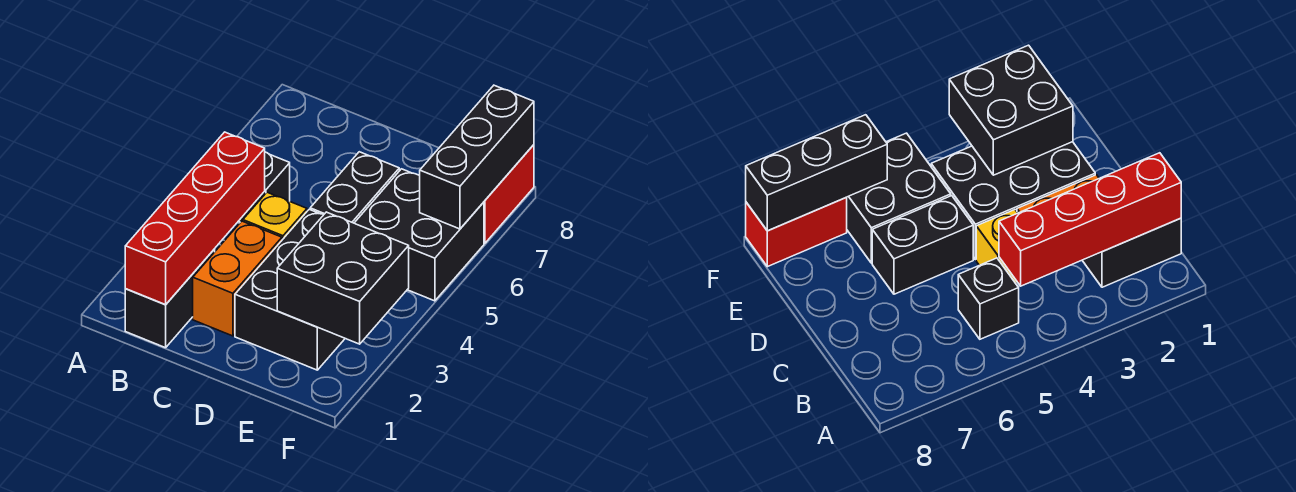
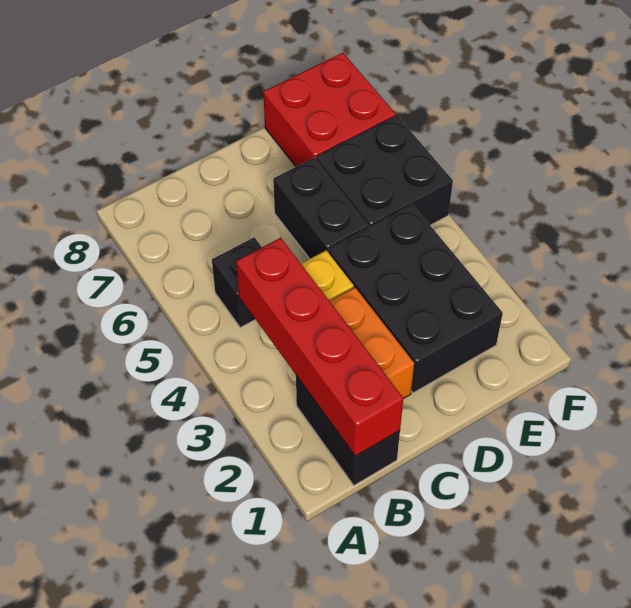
black brick E2:F3 level 2 -> none
black brick F6:F8 level 2 -> none
red brick F7:F8 level 1 -> red brick E7:F8 level 1

